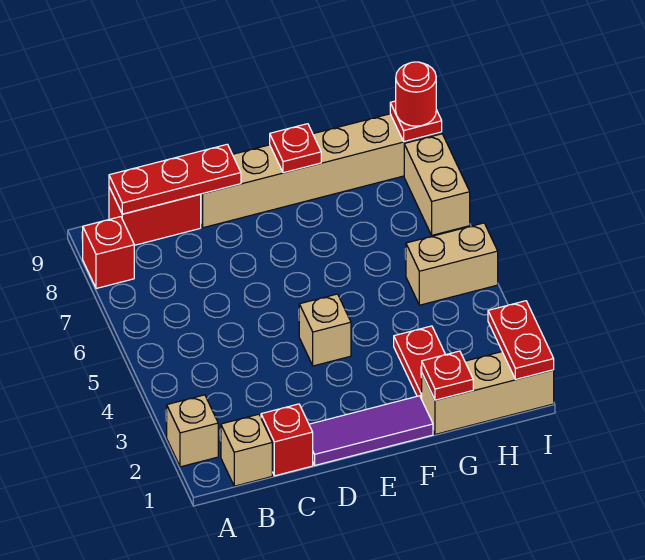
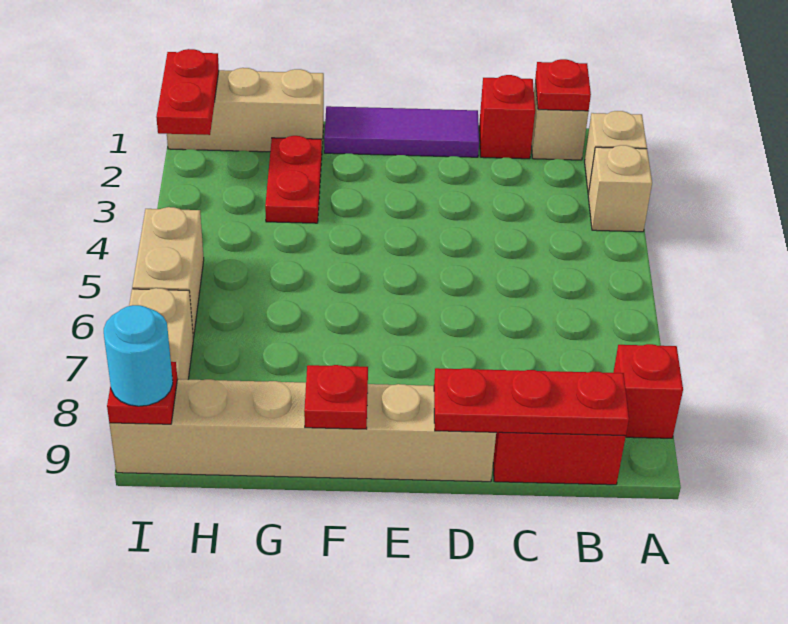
tan brick E4 level 1 -> tan brick A3 level 1
red plate G1 level 2 -> red plate B1 level 2
tan brick H5:I5 level 1 -> tan brick I5:I6 level 1
red round brick I9 level 3 -> cyan round brick I9 level 3

